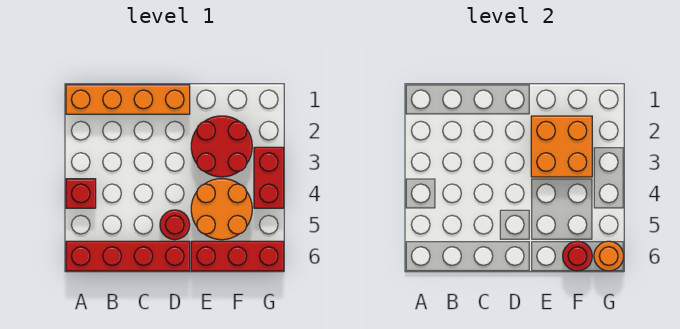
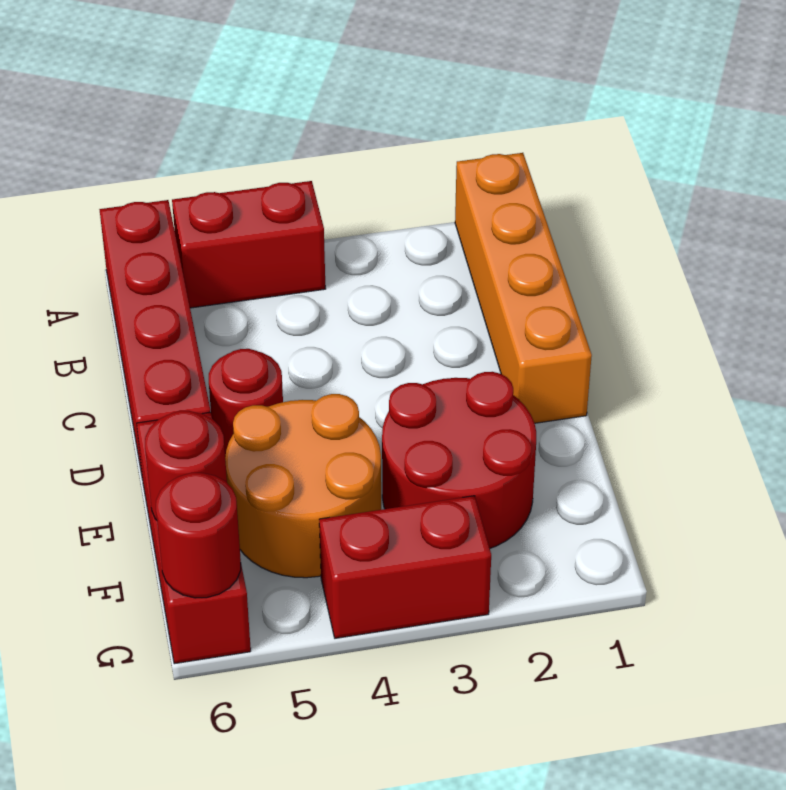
red brick A4 level 1 -> red brick A4:A5 level 1
orange brick E2:F3 level 2 -> none
orange round brick G6 level 2 -> red round brick G6 level 2

